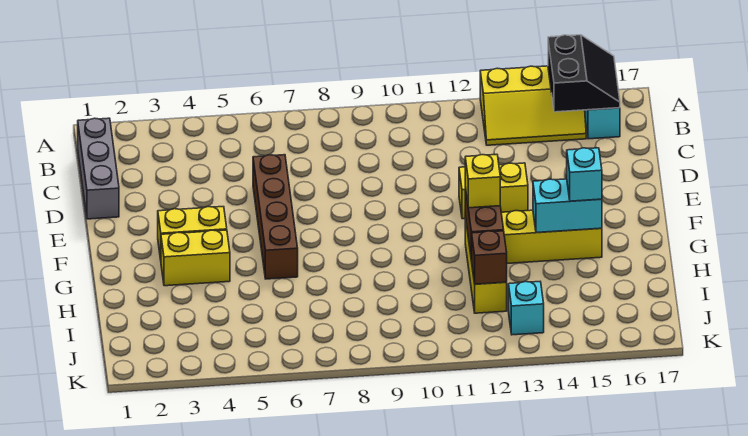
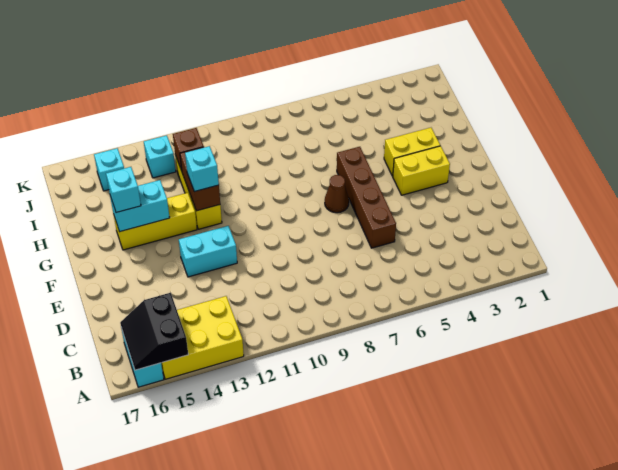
yellow slope A13:B15 level 1 top A -> yellow brick A13:B15 level 1
grey brick B1:D1 level 1 -> none
yellow brick E12:E13 level 1 -> cyan brick E12:E13 level 1
none -> brown cone F7 level 1
yellow brick G12 level 3 -> cyan brick G12 level 3
none -> cyan brick J15 level 1

